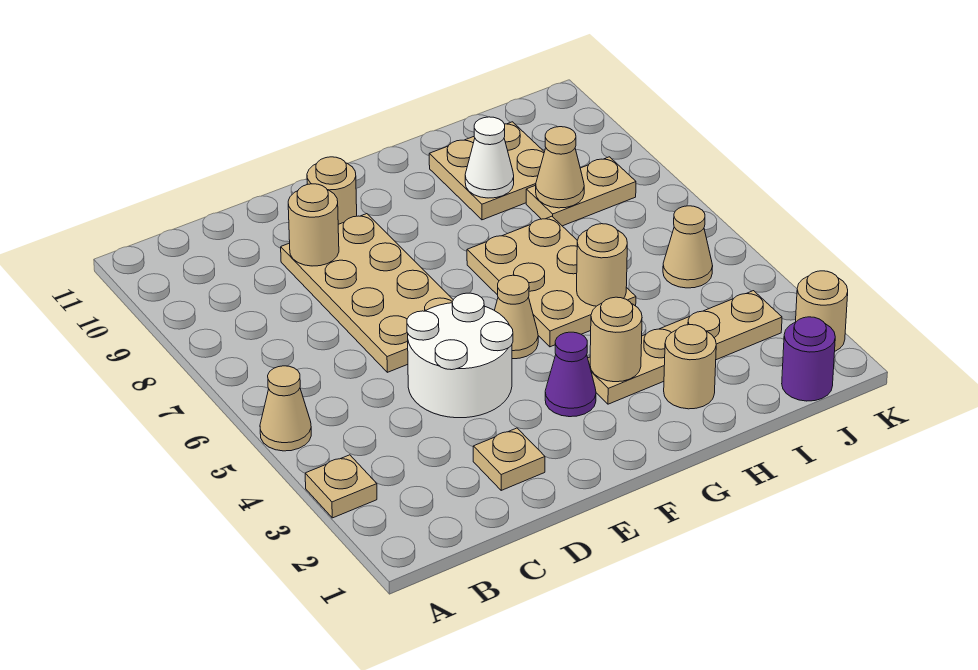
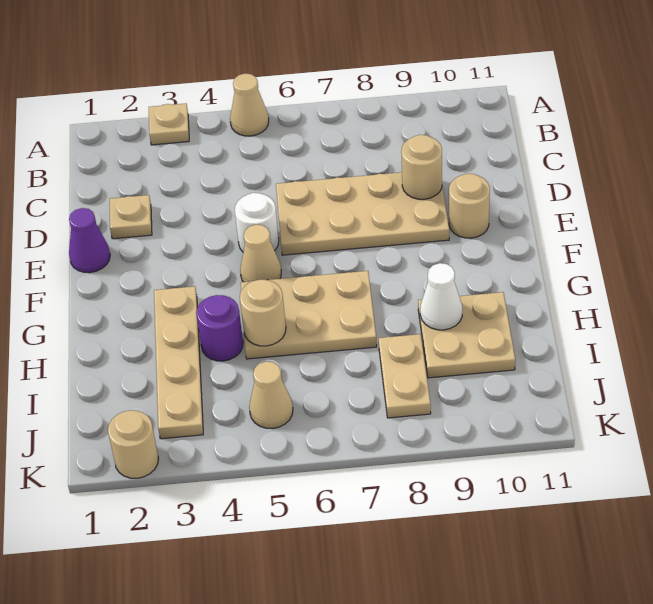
white round brick D4:E5 level 1 -> white round brick E5 level 1
purple cone F3 level 1 -> purple cone E1 level 1
tan round brick G3 level 2 -> none
tan round brick H2 level 1 -> none
tan cone I8 level 2 -> none
purple round brick J1 level 1 -> purple round brick H4 level 1

